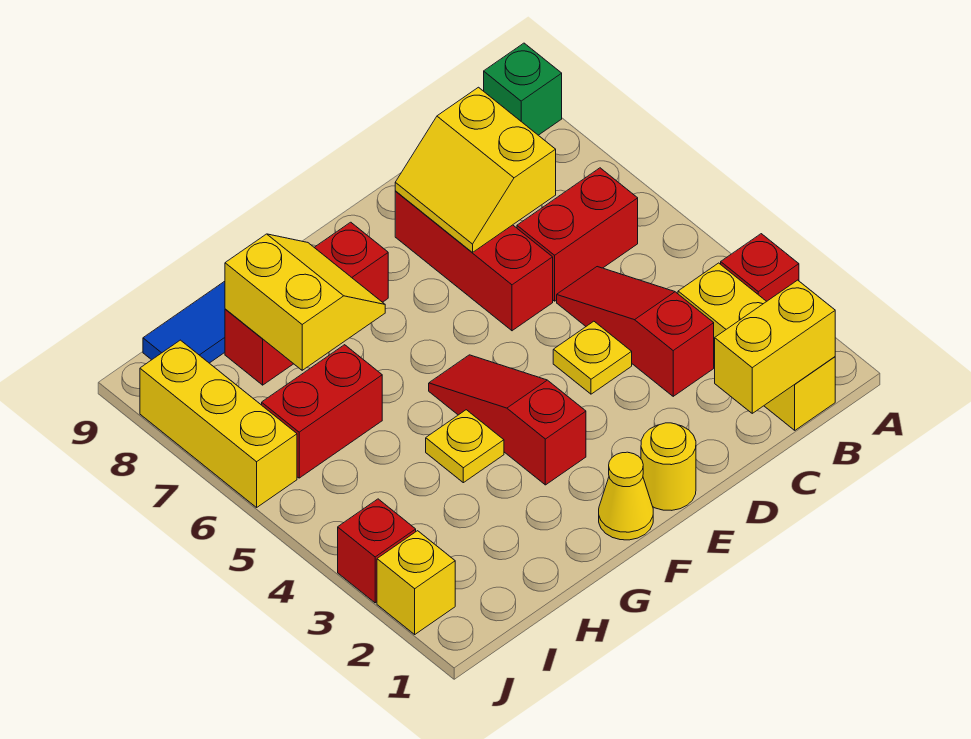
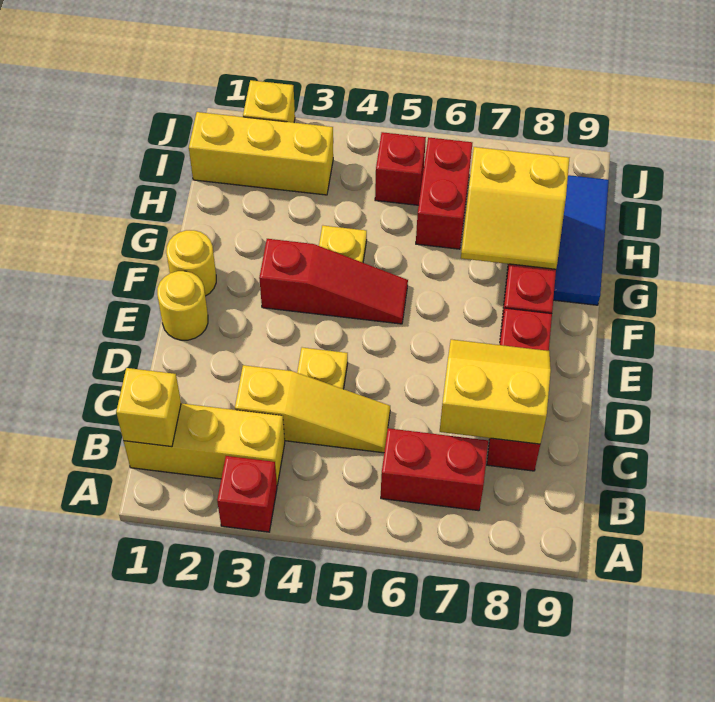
green brick A9 level 1 -> none
yellow brick B1:C1 level 2 -> yellow brick B1 level 2
red brick B6:C6 level 1 -> red brick B6:B7 level 1
red slope C3:C5 level 1 top 3 -> yellow slope C3:C5 level 1 top 3
red brick D6:D8 level 1 -> red brick C8:E8 level 1
yellow cone F1 level 1 -> yellow round brick F1 level 1
red brick J3 level 1 -> red brick I5 level 1
yellow brick J6:J8 level 1 -> yellow brick I1:I3 level 1

